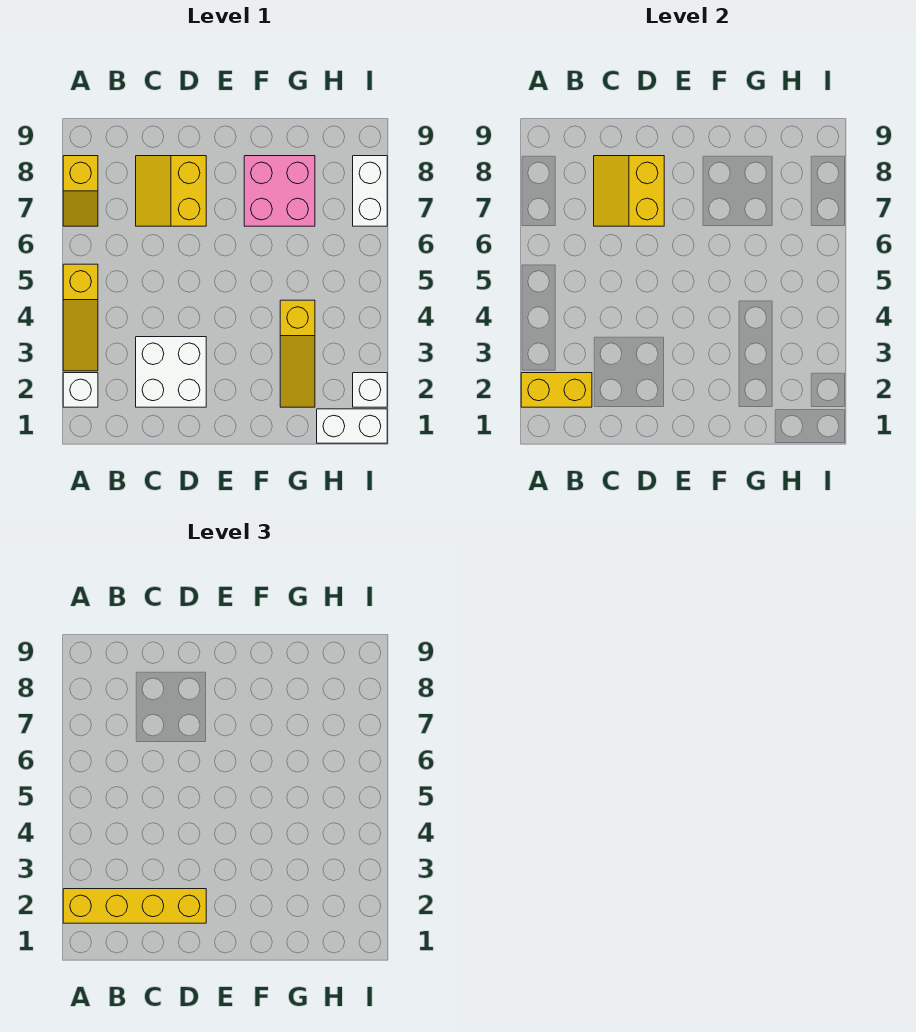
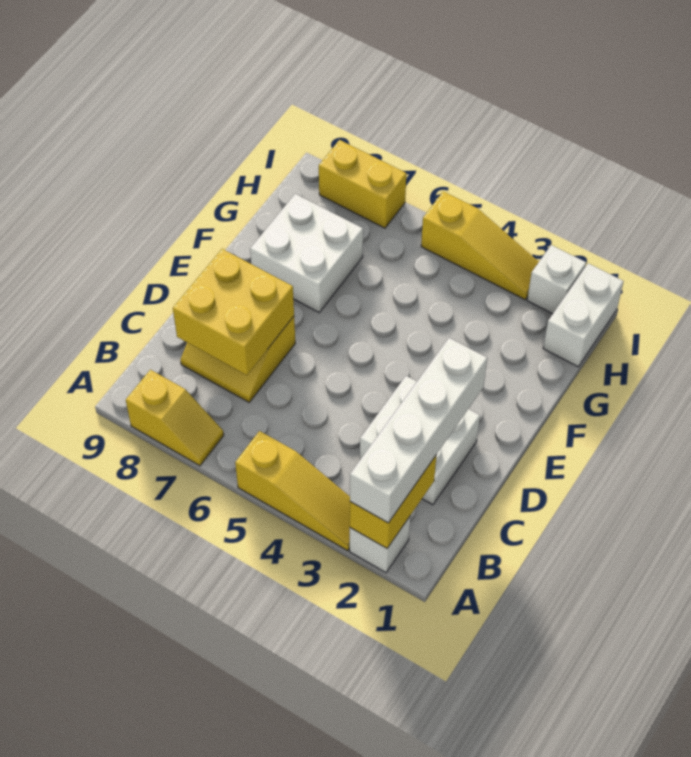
yellow brick A2:D2 level 3 -> white brick A2:D2 level 3
yellow slope C7:D8 level 2 top D -> yellow brick C7:D8 level 2
pink brick F7:G8 level 1 -> white brick F7:G8 level 1
yellow slope G2:G4 level 1 top 4 -> yellow slope I3:I5 level 1 top 5
white brick I7:I8 level 1 -> yellow brick I7:I8 level 1

